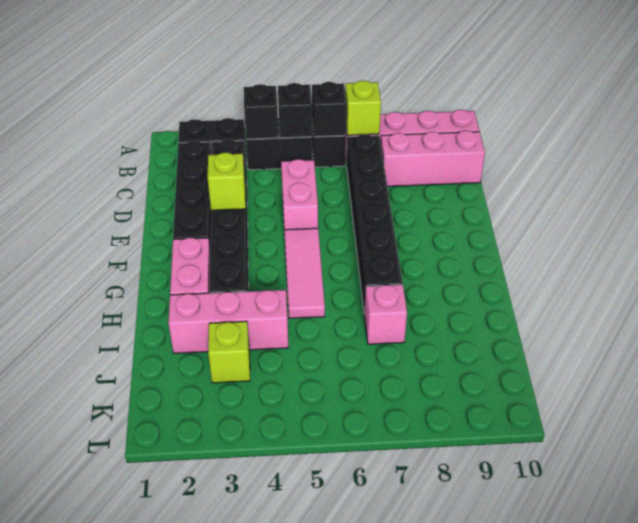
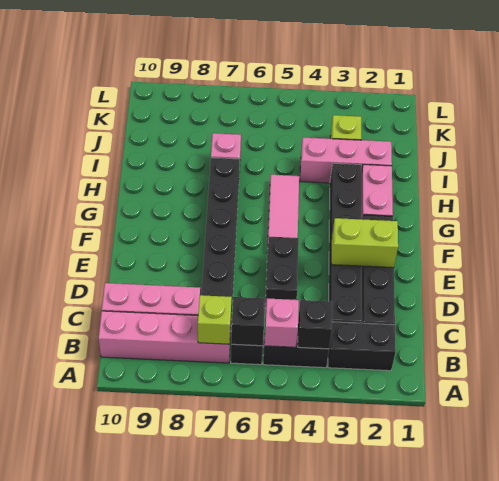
black brick B5 level 2 -> pink brick B5 level 2
pink brick D5:E5 level 1 -> black brick D5:E5 level 1
lime brick E3 level 2 -> lime brick E2:E3 level 2

